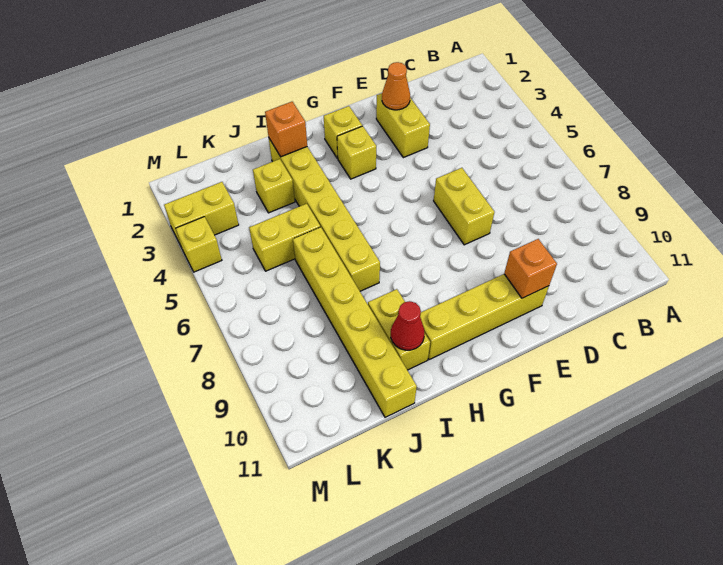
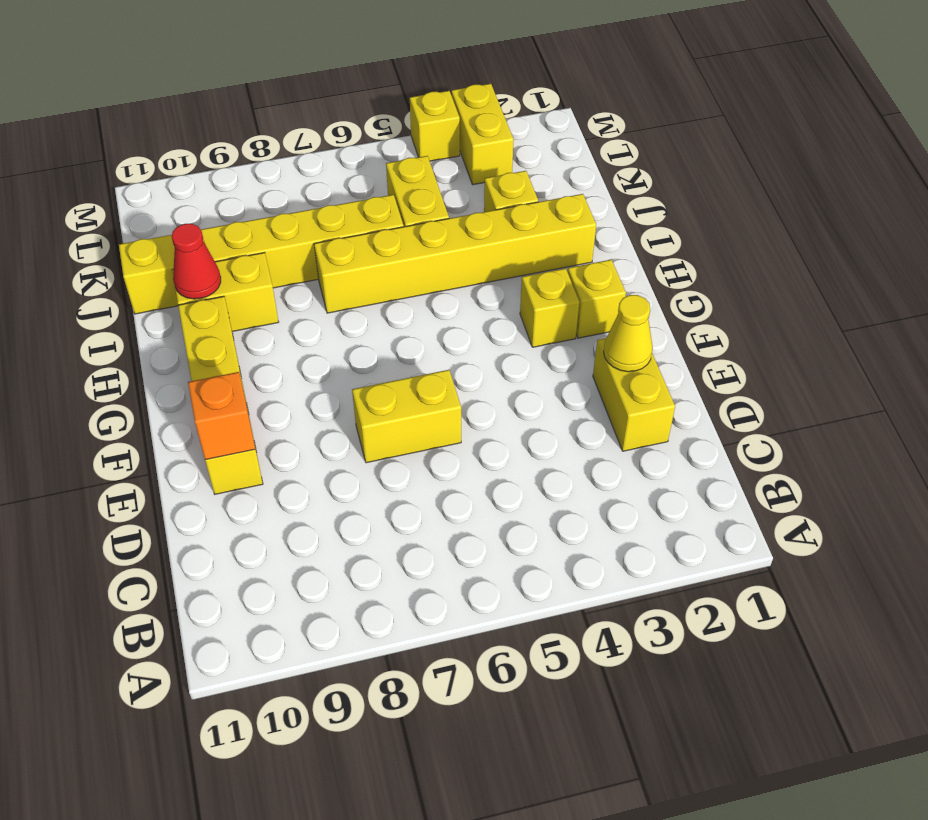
yellow brick E2:E3 level 1 -> yellow brick D2:E2 level 1
orange cone E2 level 2 -> yellow cone E2 level 2
orange brick I2 level 2 -> none

